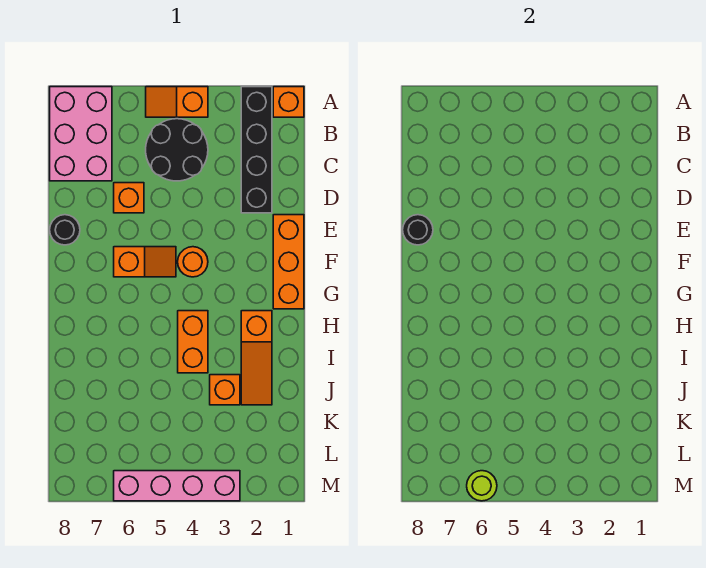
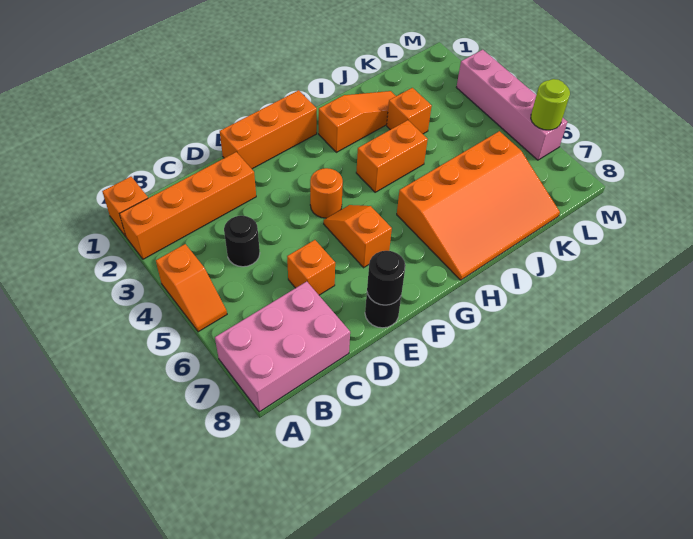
black brick A2:D2 level 1 -> orange brick A2:D2 level 1
black round brick B4:C5 level 1 -> black round brick C4 level 1
none -> orange slope H6:K8 level 1 top 6

